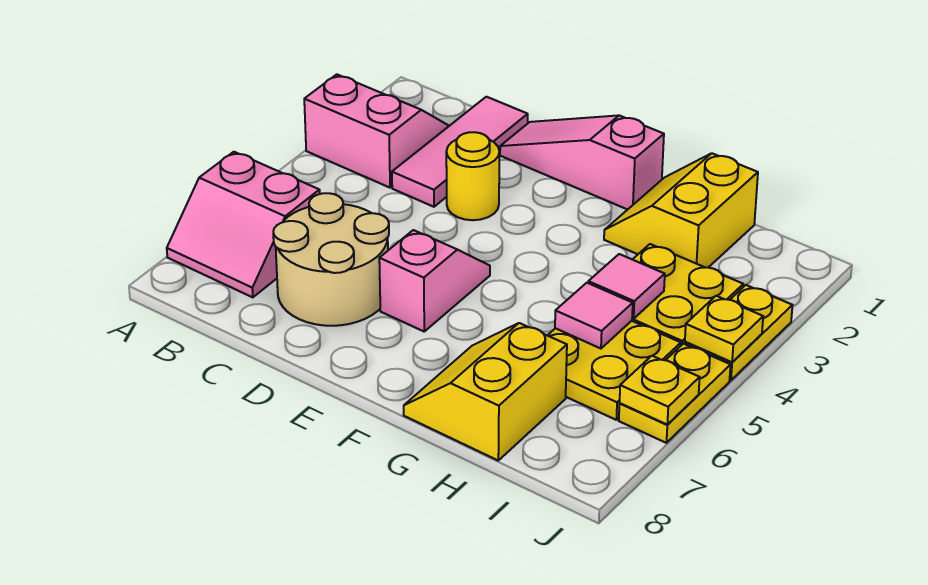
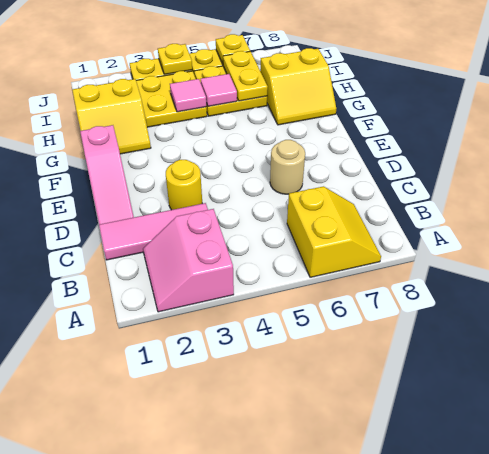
pink slope A6:B7 level 1 top 6 -> yellow slope A6:B7 level 1 top 6
tan round brick C6:D7 level 1 -> tan round brick D6 level 1
pink slope E5:E6 level 1 top 6 -> none
none -> yellow plate H6:I6 level 2

